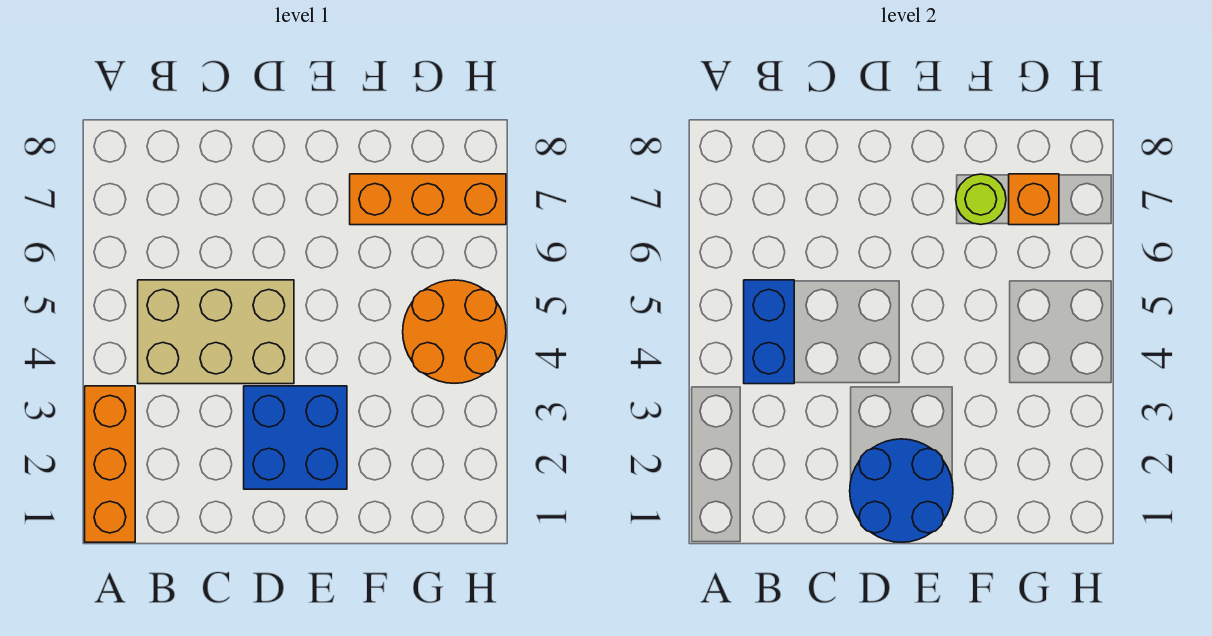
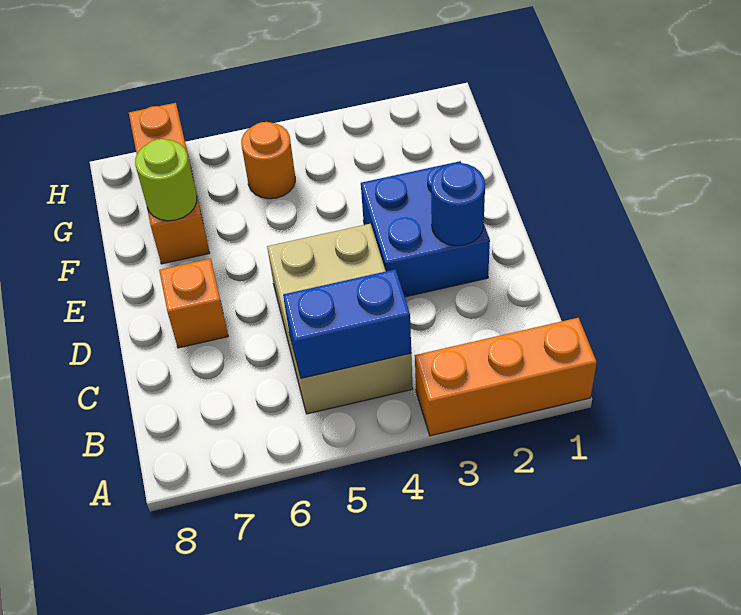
blue round brick D1:E2 level 2 -> blue round brick D2 level 2
orange round brick G4:H5 level 1 -> orange round brick G5 level 1
orange brick G7 level 2 -> orange brick D7 level 1

